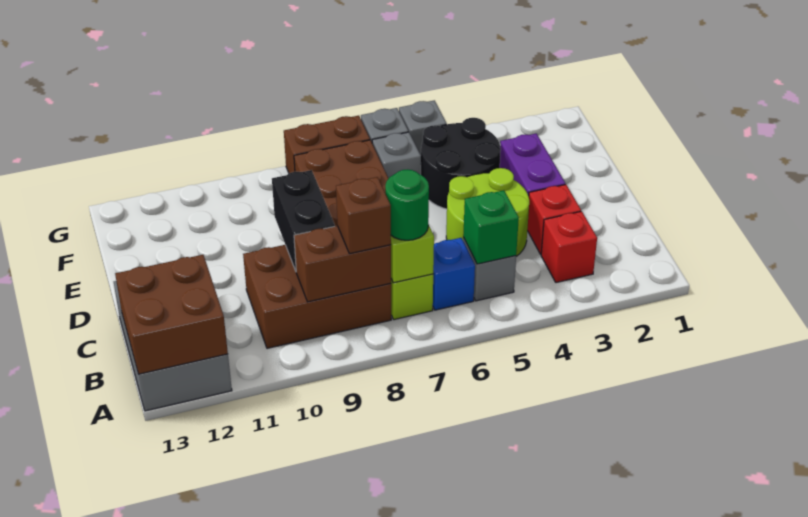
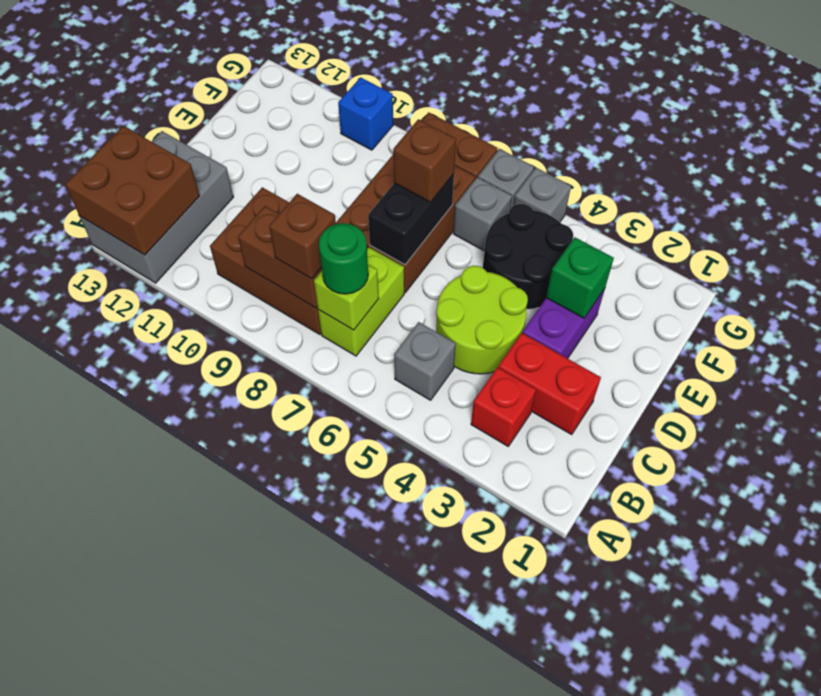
green brick B5 level 2 -> green brick E3 level 2
blue brick B6 level 1 -> blue brick G10 level 1
red brick C3 level 1 -> red brick C2:C3 level 1
black brick C9:D9 level 2 -> black brick D7:E7 level 2
none -> brown brick E7 level 3

